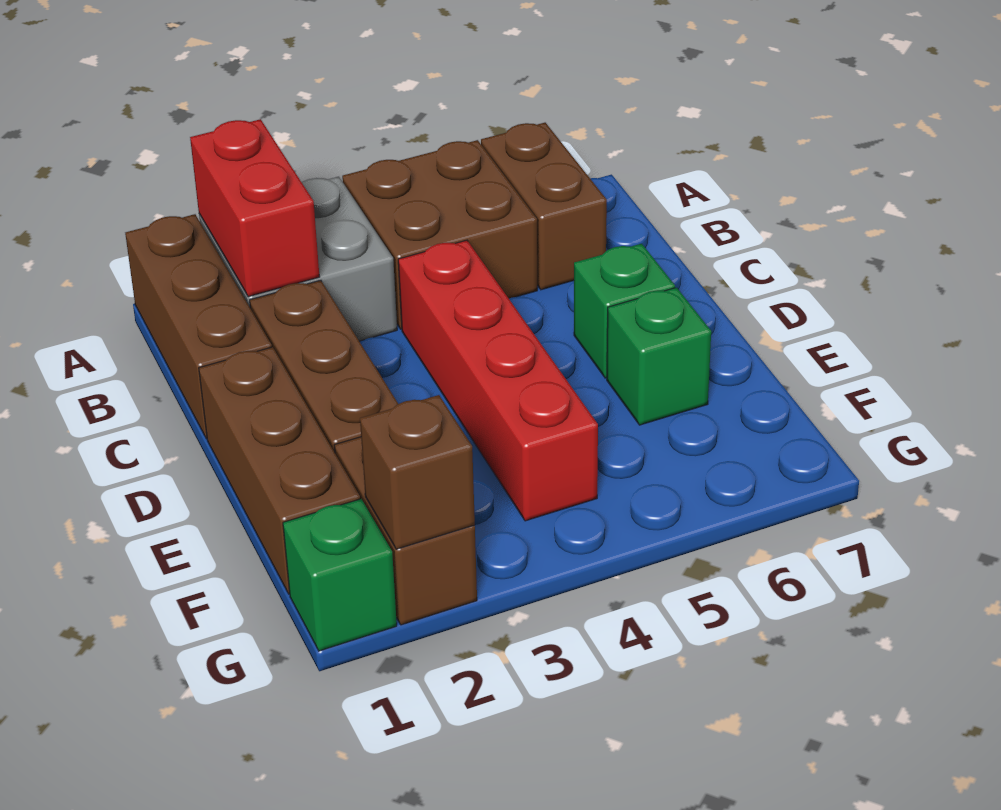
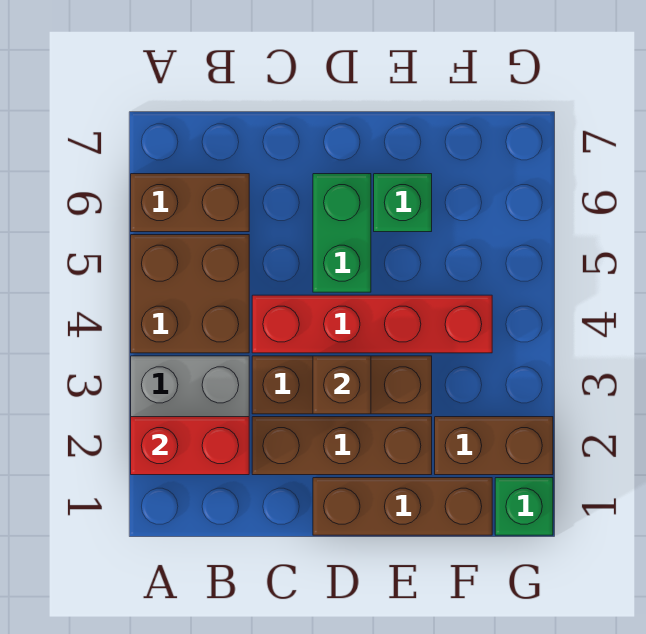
brown brick A1:C1 level 1 -> brown brick C3:E3 level 1
green brick D6 level 1 -> green brick D5:D6 level 1
brown brick G2 level 2 -> brown brick D3 level 2

